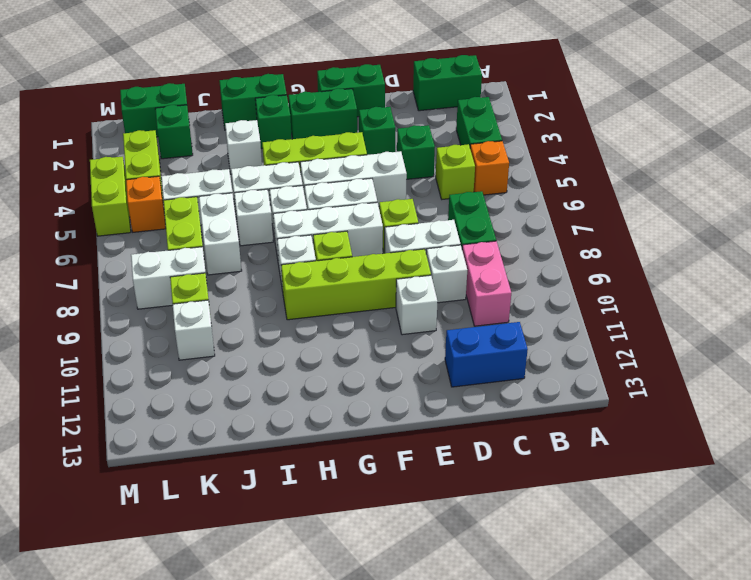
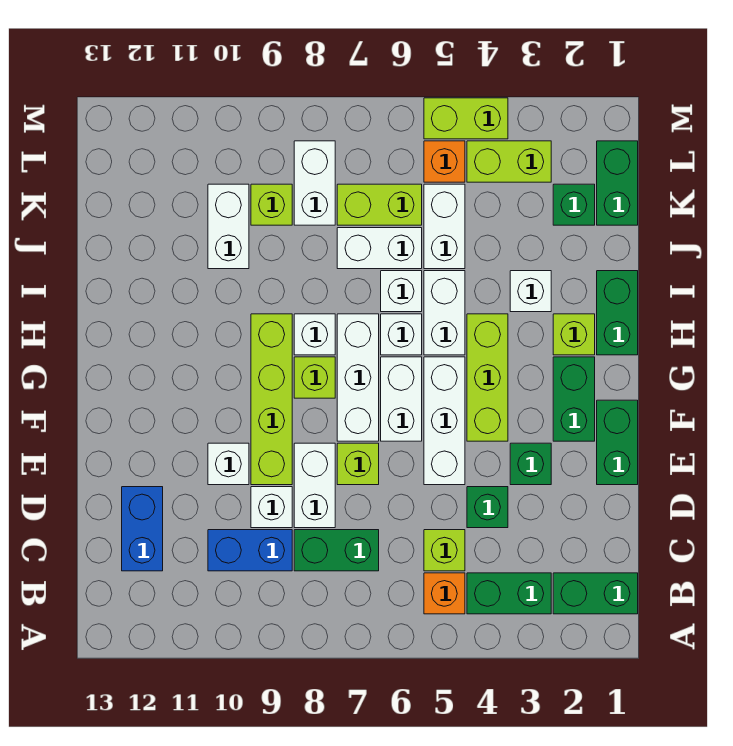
green brick B1:C1 level 1 -> green brick B1:B2 level 1
pink brick C9:C10 level 1 -> blue brick C9:C10 level 1
green brick H2 level 1 -> lime brick H2 level 1
white brick K10 level 1 -> white brick J10:K10 level 1

